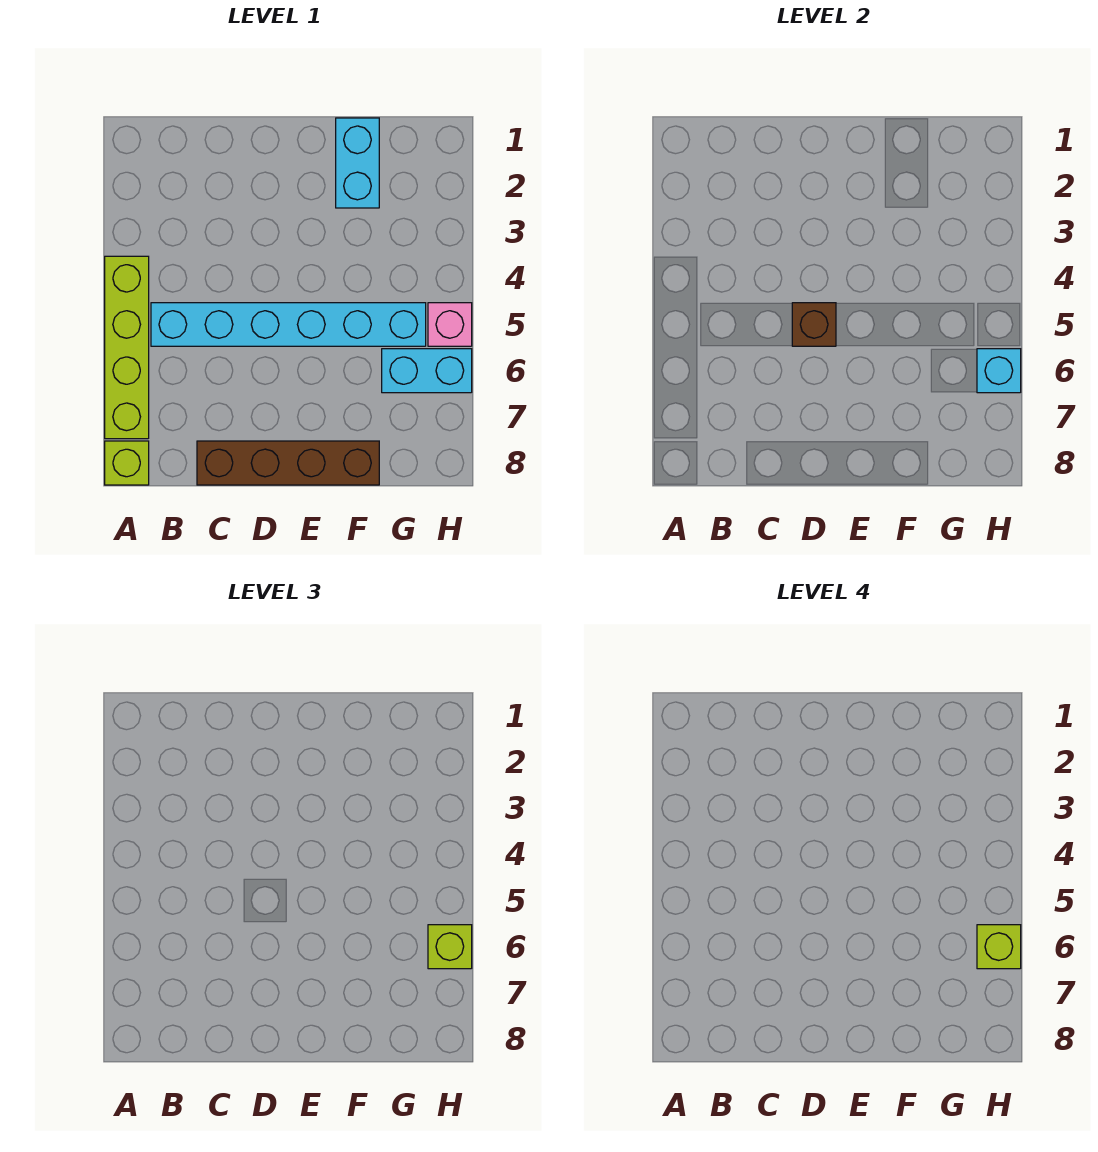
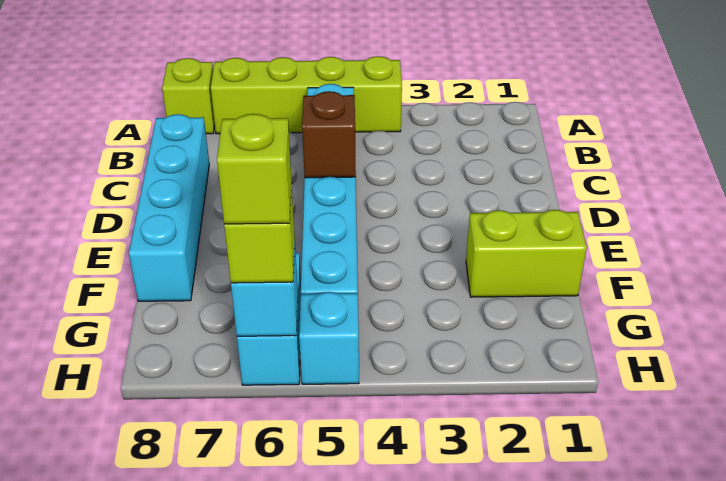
brown brick C8:F8 level 1 -> cyan brick C8:F8 level 1
cyan brick F1:F2 level 1 -> lime brick F1:F2 level 1
pink brick H5 level 1 -> cyan brick H5 level 1

